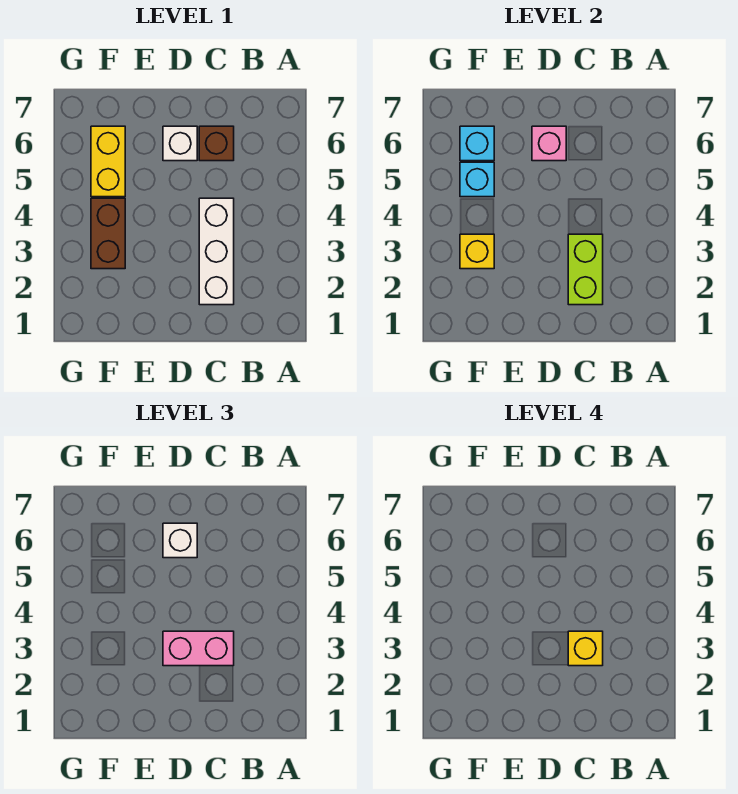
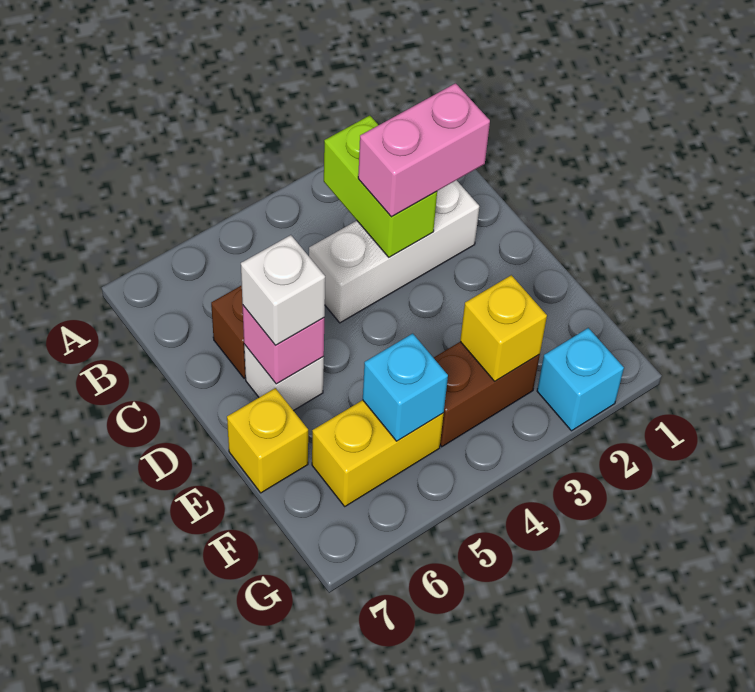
lime brick C2:C3 level 2 -> lime brick B3:C3 level 2
pink brick C3:D3 level 3 -> pink brick C2:C3 level 3
yellow brick C3 level 4 -> yellow brick E7 level 1
cyan brick F6 level 2 -> cyan brick G2 level 1

